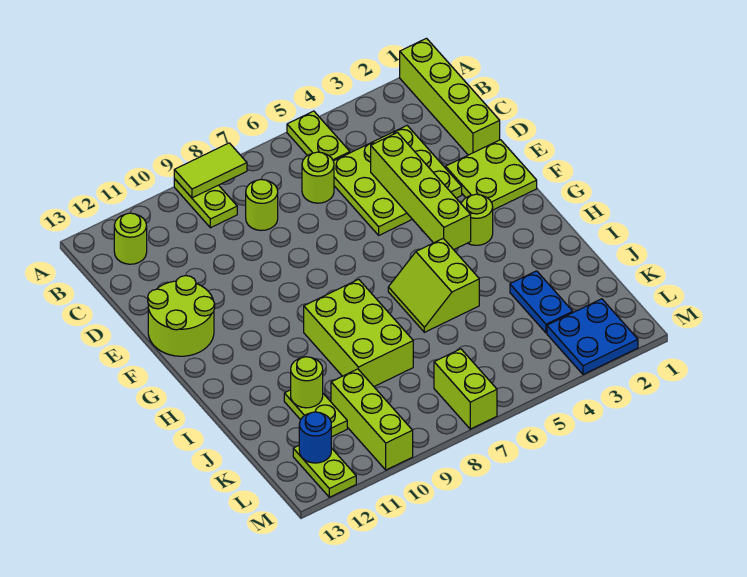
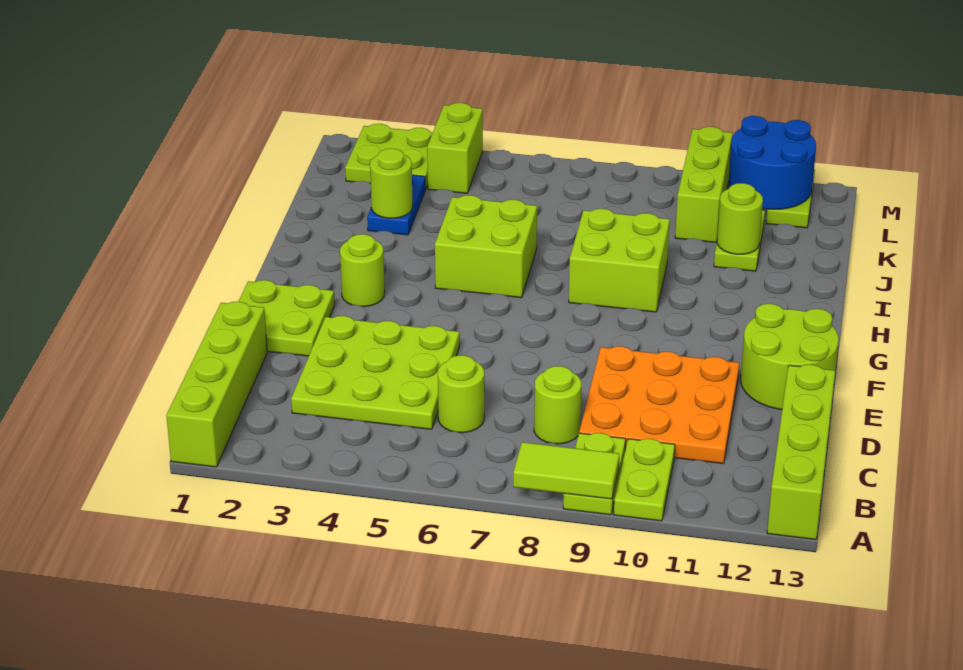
lime plate A5:B5 level 1 -> lime plate A10:B10 level 1
lime round brick B12 level 1 -> lime round brick J3 level 2
none -> orange plate C9:E11 level 1
lime brick D4:G4 level 2 -> lime brick A13:D13 level 1
lime slope H5:I6 level 1 top 5 -> lime brick H5:I6 level 1
lime brick H8:J9 level 1 -> lime brick H8:I9 level 1
blue plate L2:M3 level 1 -> lime plate L2:M3 level 1
lime brick L7:M7 level 1 -> lime brick L4:M4 level 1
blue round brick L12 level 2 -> blue round brick L11:M12 level 2

